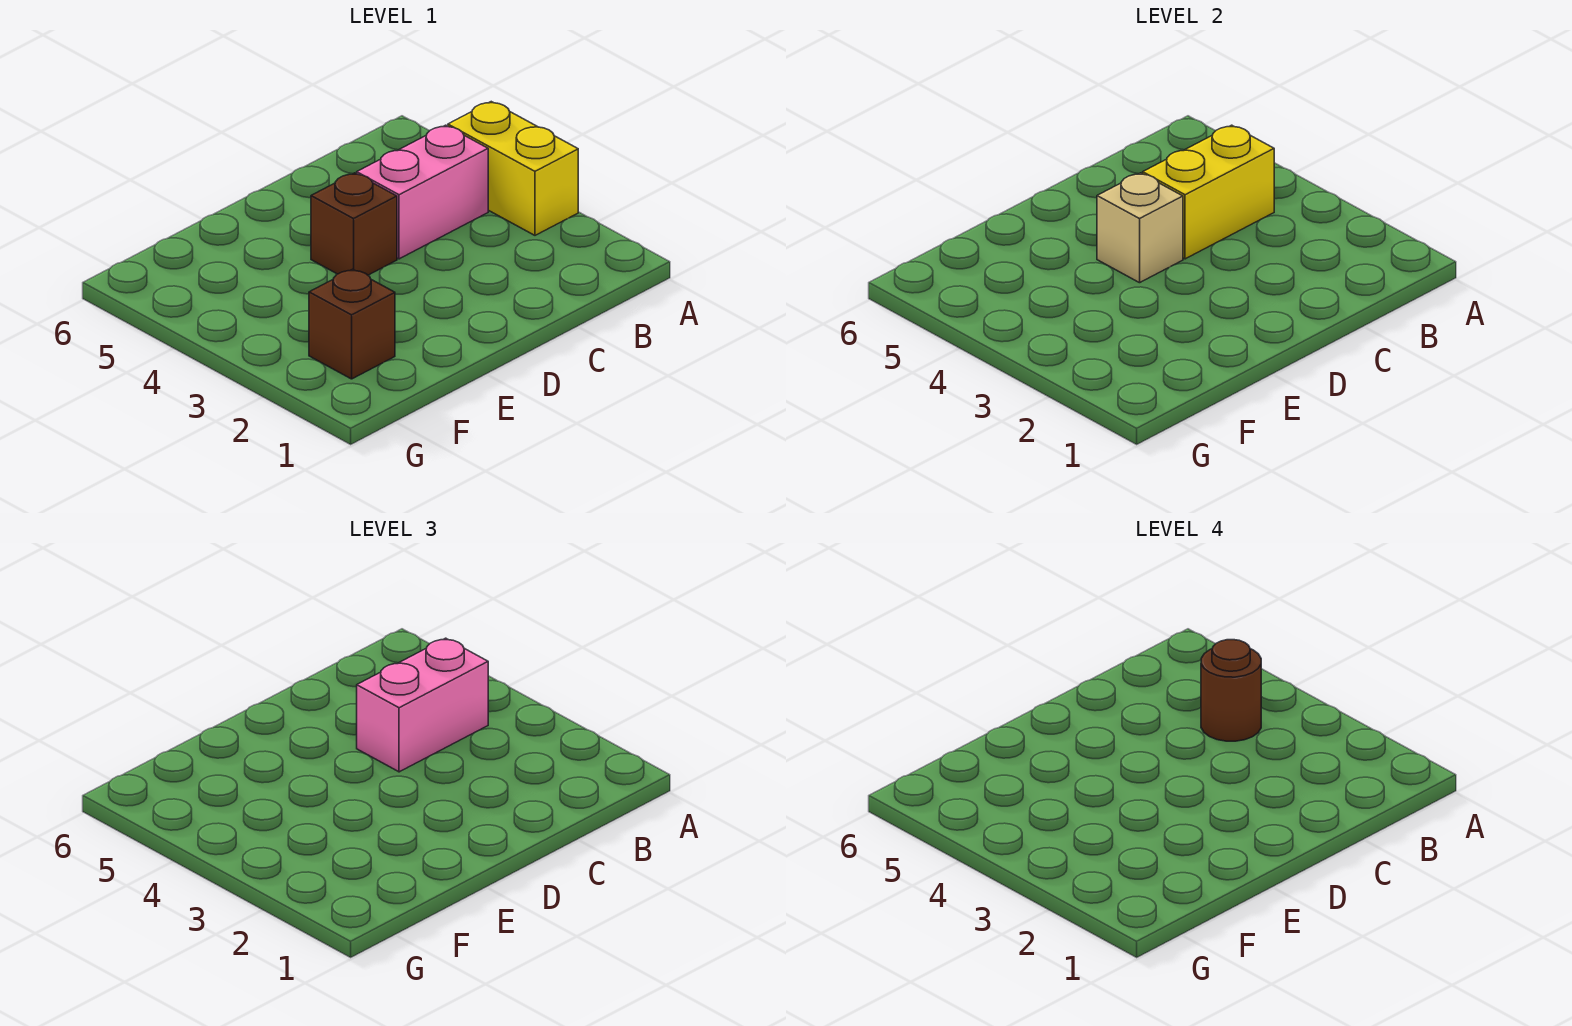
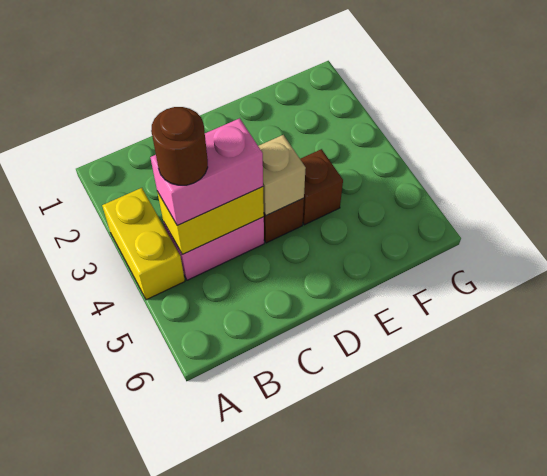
brown brick F2 level 1 -> brown brick E4 level 1

